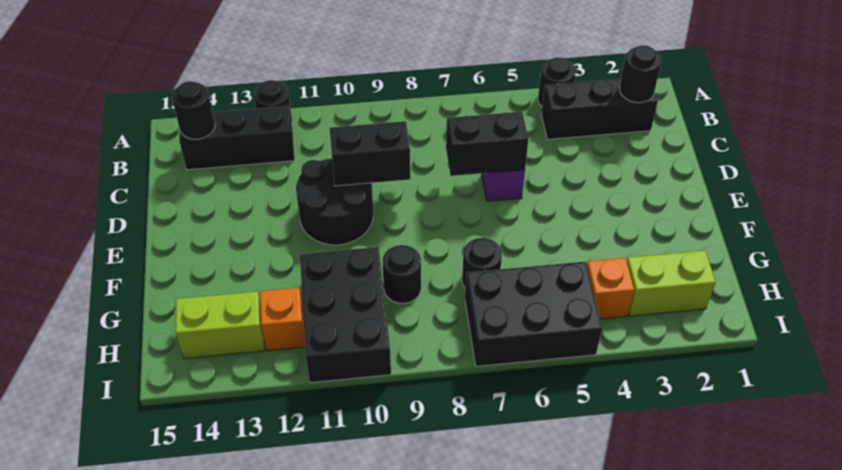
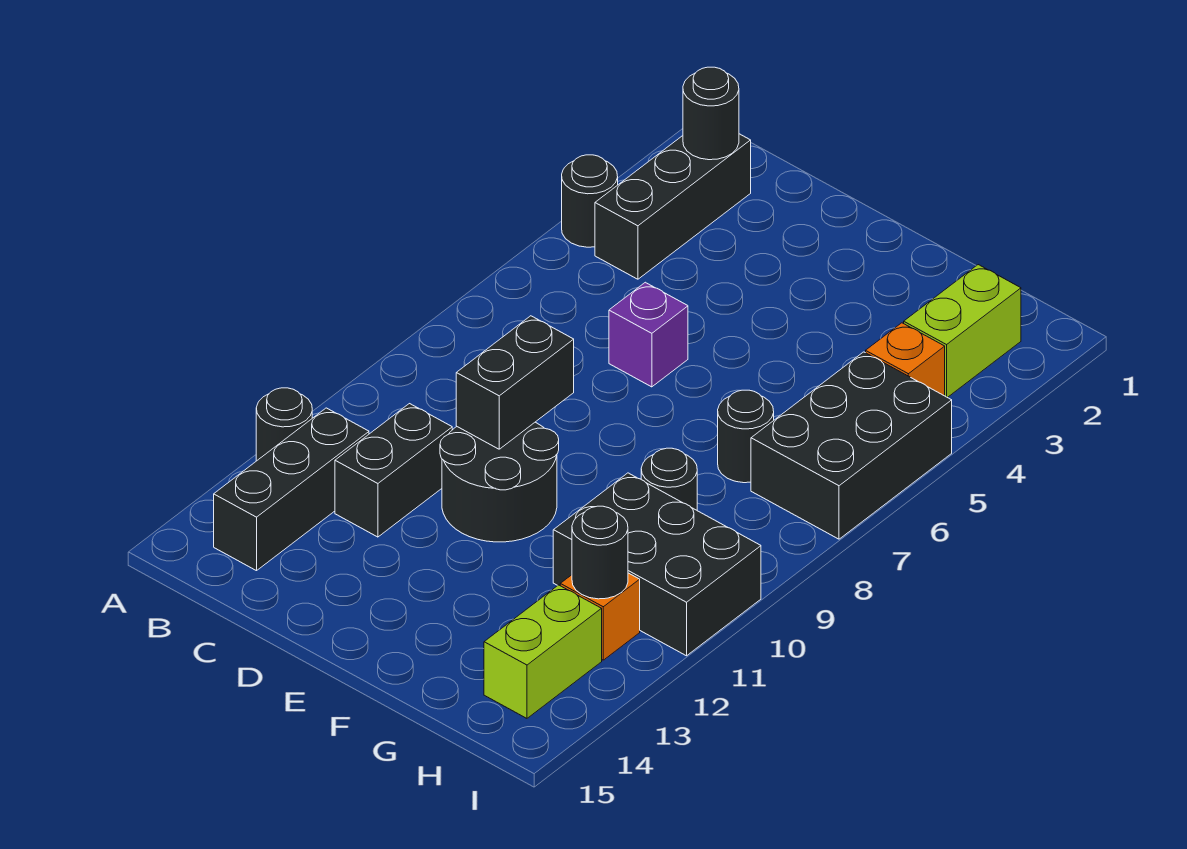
black round brick B14 level 2 -> black round brick H12 level 2
black brick D6:D7 level 2 -> black brick C11:C12 level 1

